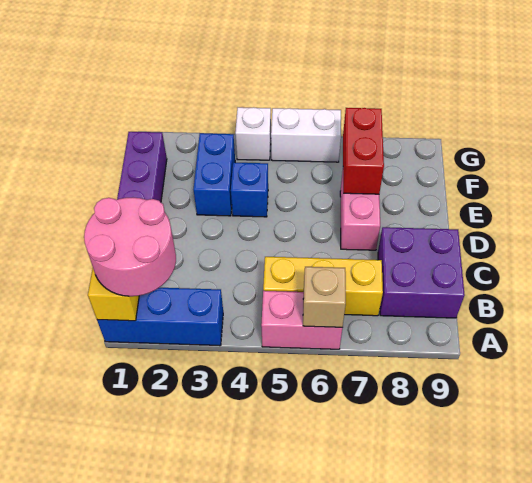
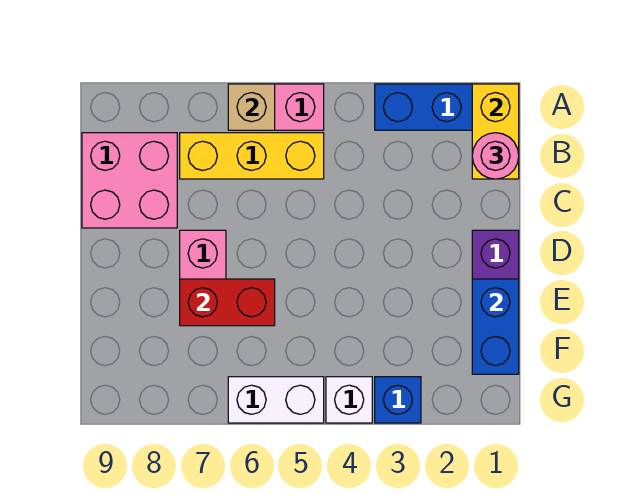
pink round brick A1:B2 level 3 -> pink round brick B1 level 3
purple brick B8:C9 level 1 -> pink brick B8:C9 level 1
blue brick E3:F3 level 1 -> blue brick E1:F1 level 2
blue brick E4 level 1 -> blue brick G3 level 1
red brick E7:F7 level 2 -> red brick E6:E7 level 2

